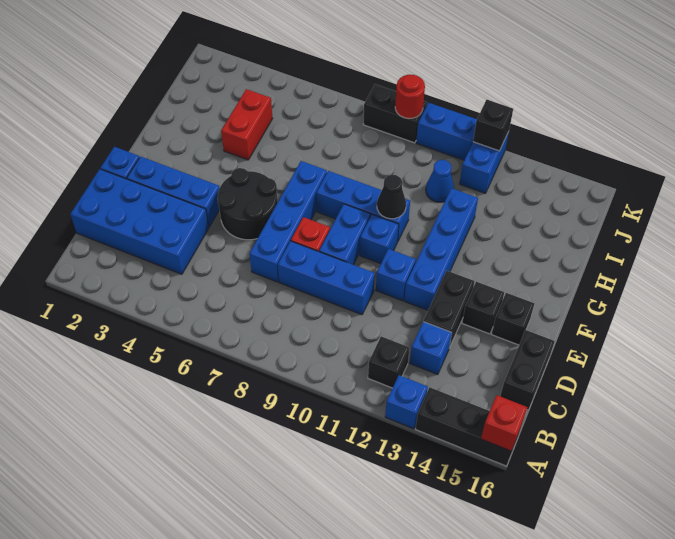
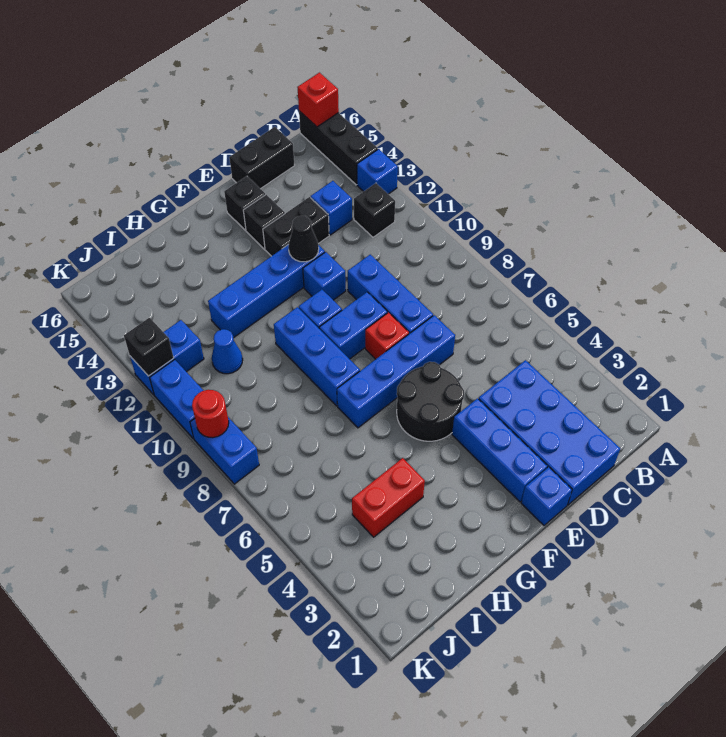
black cone G10 level 2 -> black cone E12 level 2
black brick K8:K9 level 1 -> blue brick K8:K9 level 1

